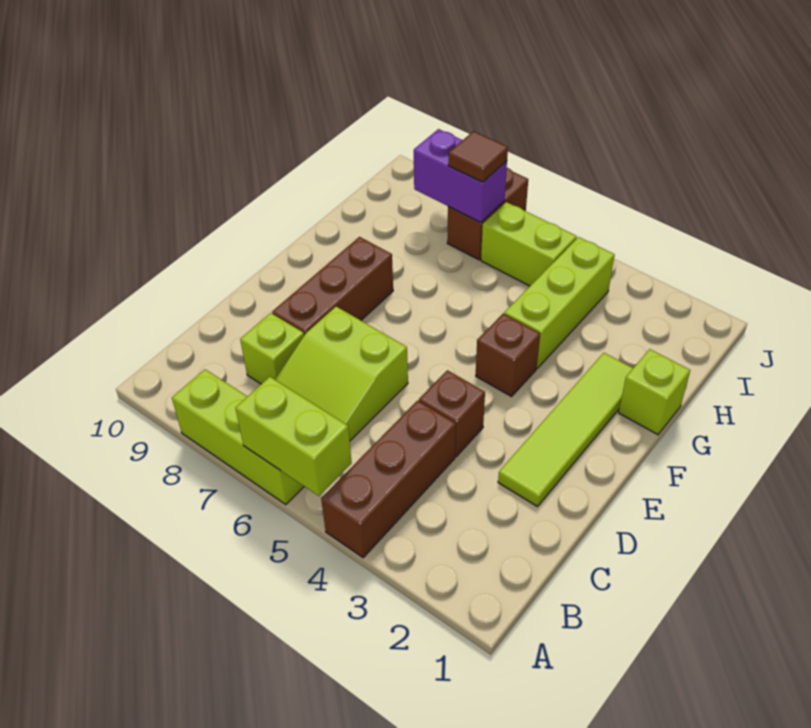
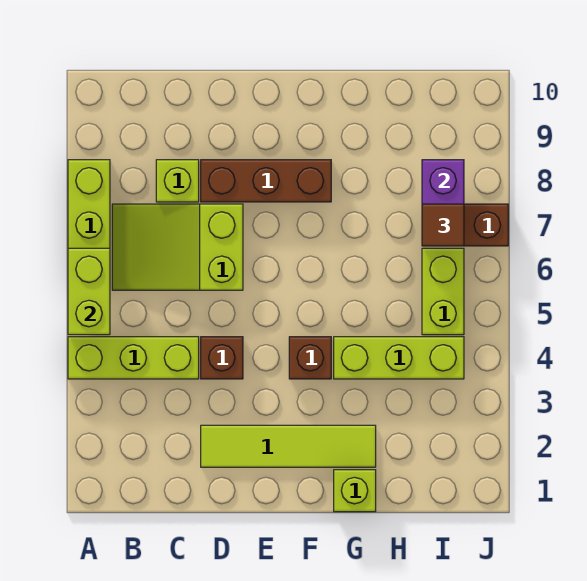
brown brick A4:C4 level 1 -> lime brick A4:C4 level 1

